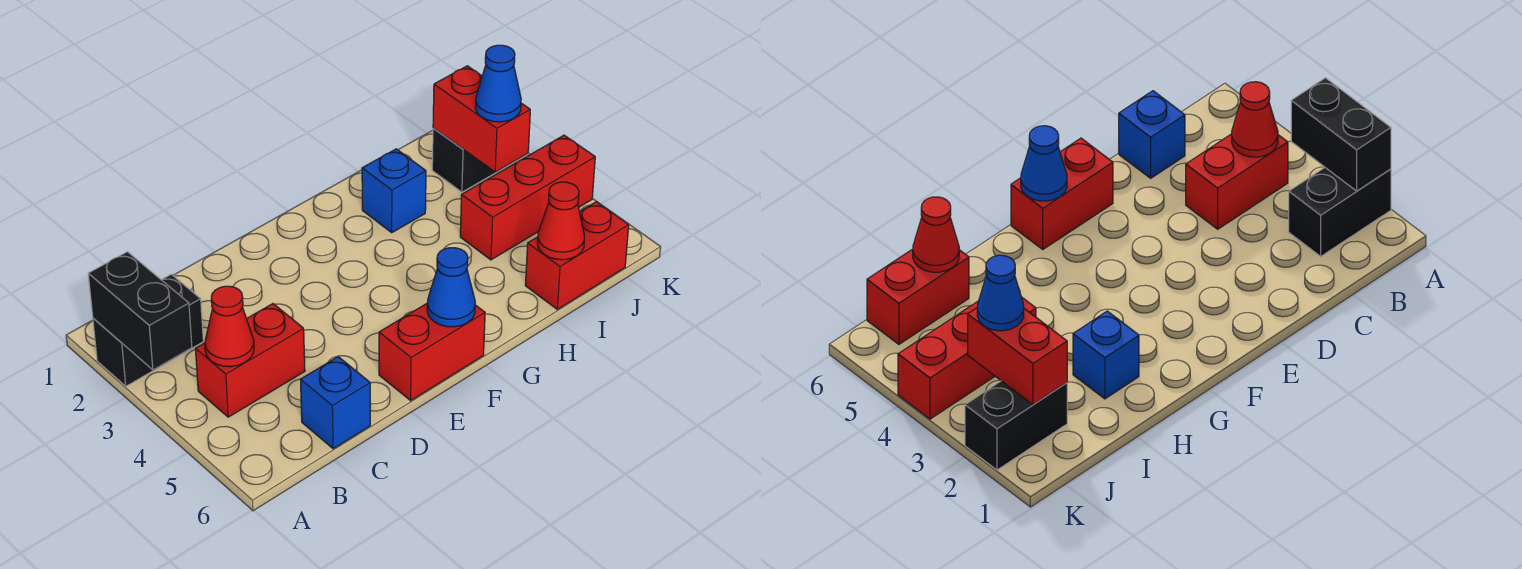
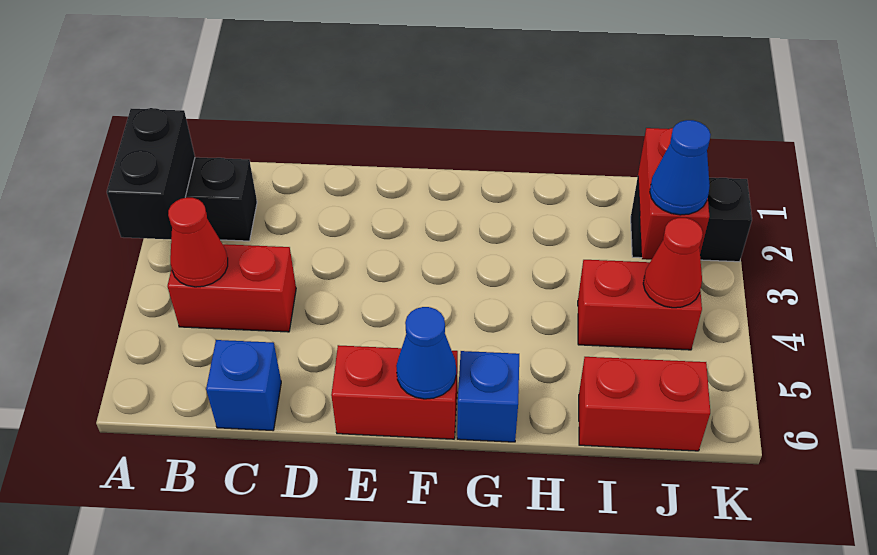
blue brick H2 level 1 -> blue brick G6 level 1
red brick I4:K4 level 1 -> red brick I4:J4 level 1
red cone I6 level 2 -> red cone J4 level 2

